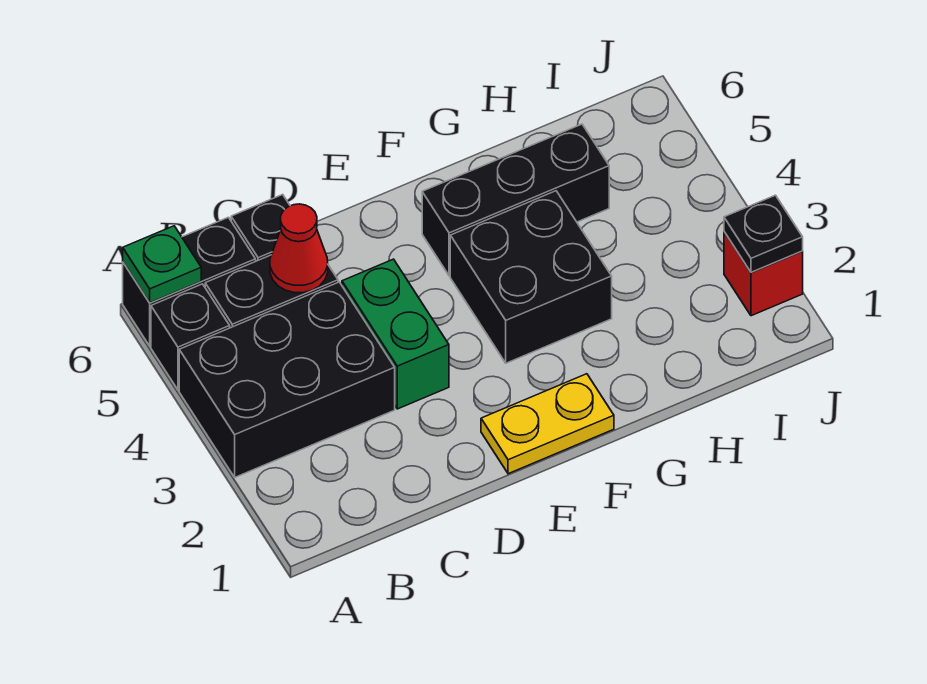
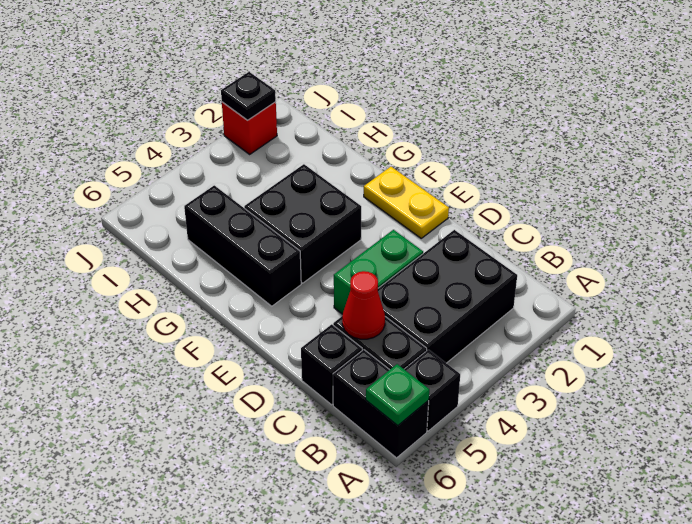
black brick A3:C4 level 1 -> black brick B2:C4 level 1

